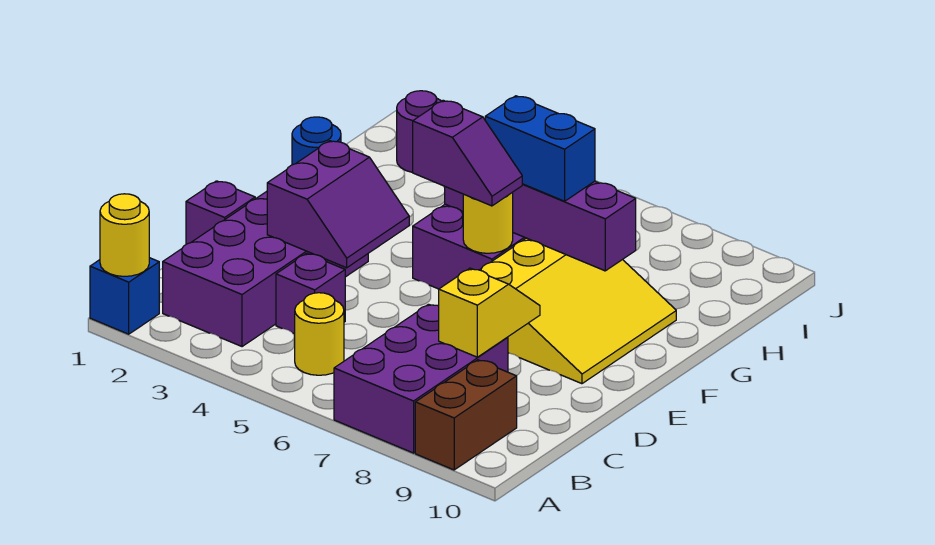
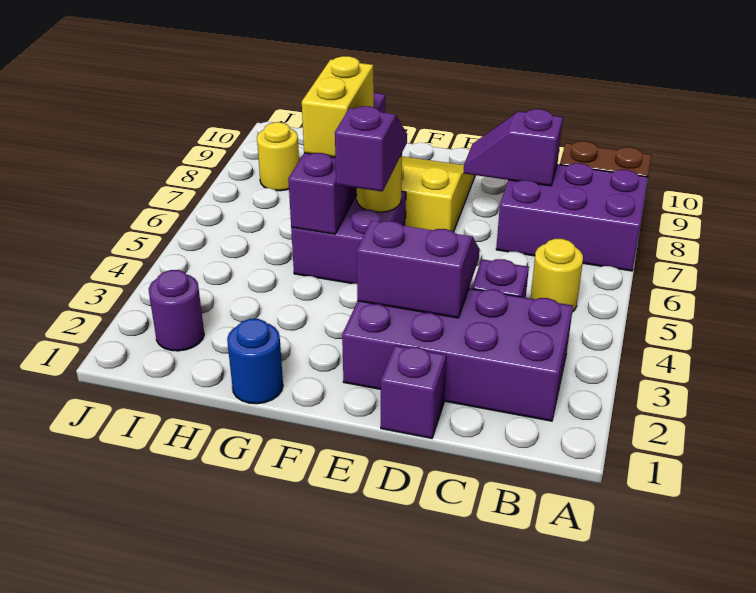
blue brick A1 level 1 -> none
yellow round brick A1 level 2 -> yellow round brick I8 level 1
yellow slope C8:D8 level 2 top C -> purple slope C8:D8 level 2 top C
blue brick G6:G7 level 3 -> yellow brick G6:G7 level 3

